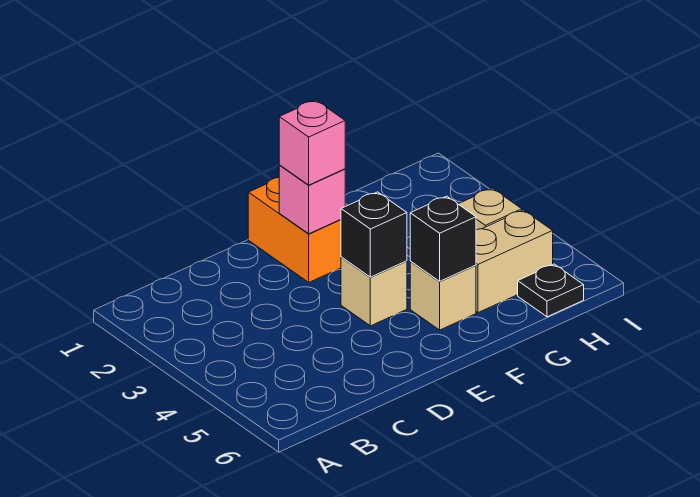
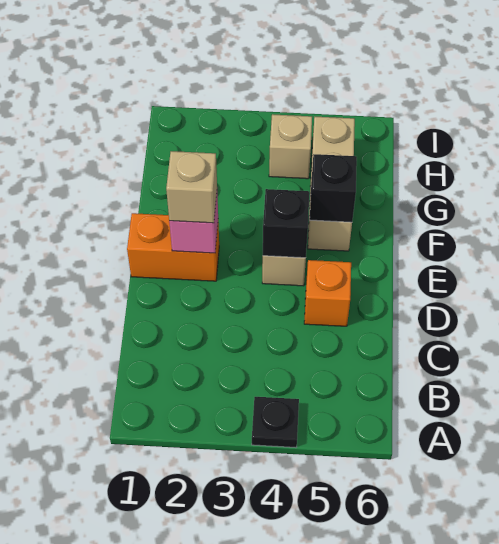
none -> orange brick D5 level 1
pink brick E2 level 3 -> tan brick E2 level 3
black plate H6 level 1 -> black plate A4 level 1

